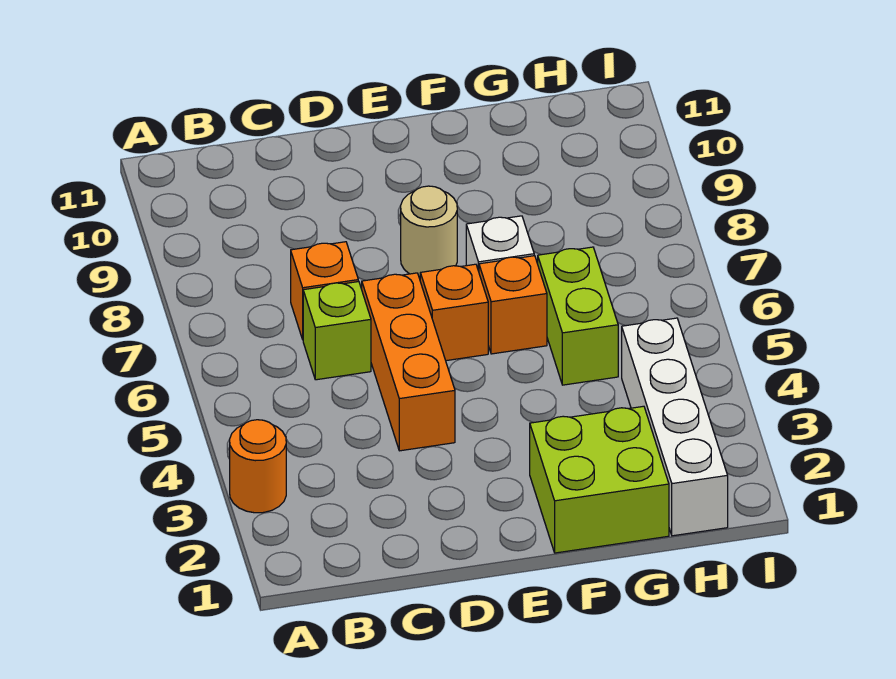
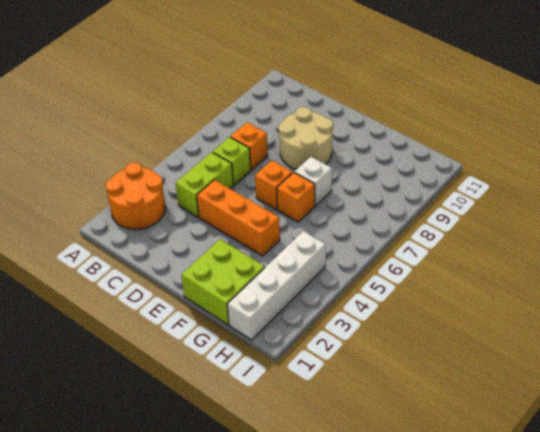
orange round brick A3 level 1 -> orange round brick A2:B3 level 1
orange brick D4:D6 level 1 -> orange brick D4:F4 level 1
tan round brick E8 level 1 -> tan round brick D8:E9 level 1
lime brick G5:G6 level 1 -> lime brick C4:C5 level 1

